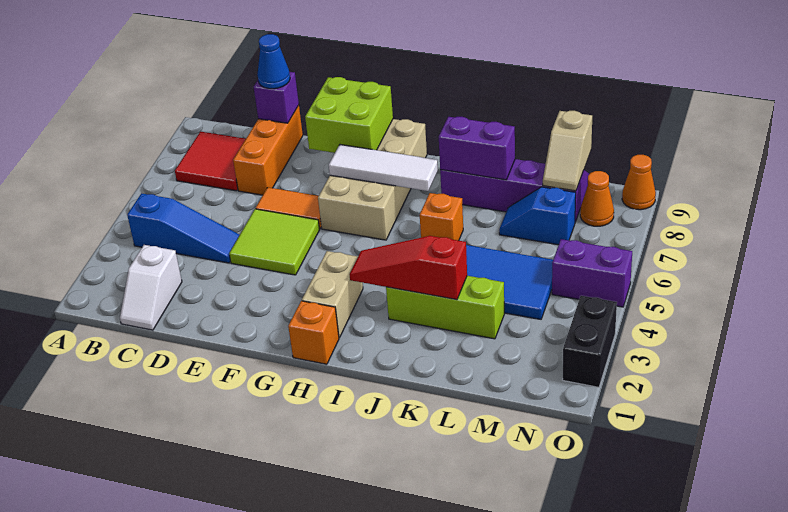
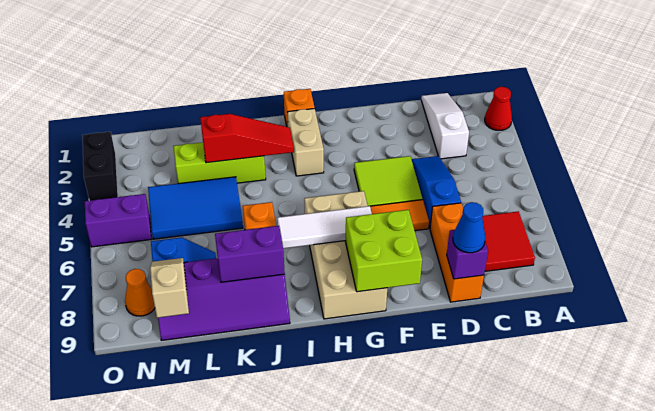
none -> red cone A2 level 1
blue slope B4:D4 level 1 top B -> blue slope D4:D6 level 1 top 6
white slope C1:C2 level 1 top 2 -> white slope C1:C3 level 1 top 3
orange cone O9 level 1 -> none

